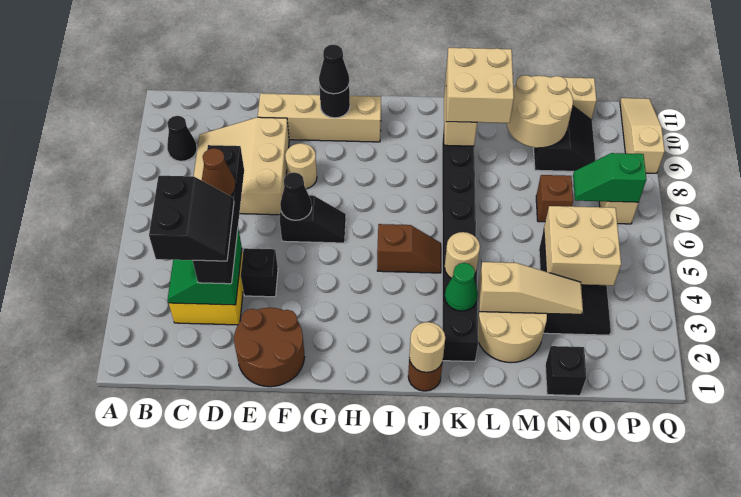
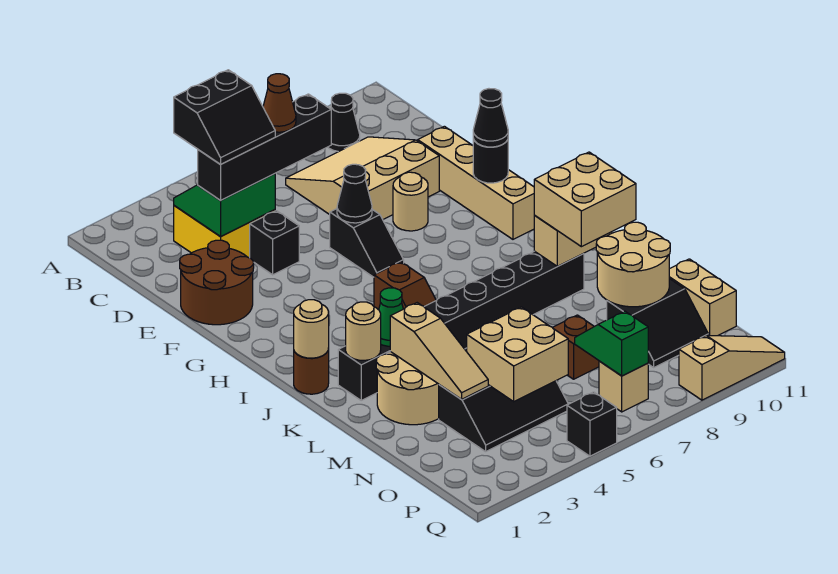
tan round brick K4 level 2 -> tan round brick K2 level 2
black brick N1 level 1 -> black brick Q5 level 1

